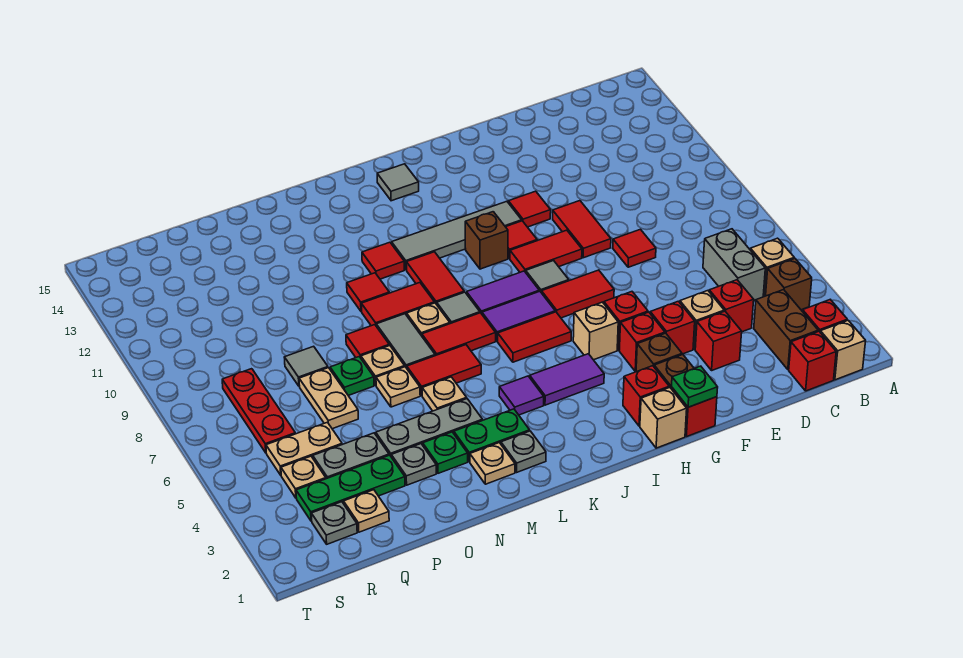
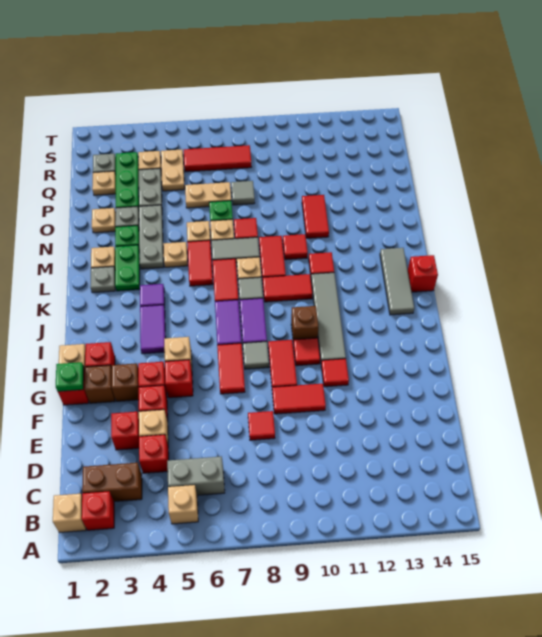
brown brick B4 level 1 -> none
red brick C1 level 1 -> red brick K15 level 1
red tile I6:J6 level 1 -> red tile N11:O11 level 1
grey tile J14 level 1 -> grey tile J14:L14 level 1
none -> tan plate O2 level 1
red plate R6:R8 level 1 -> red tile R6:R8 level 1

